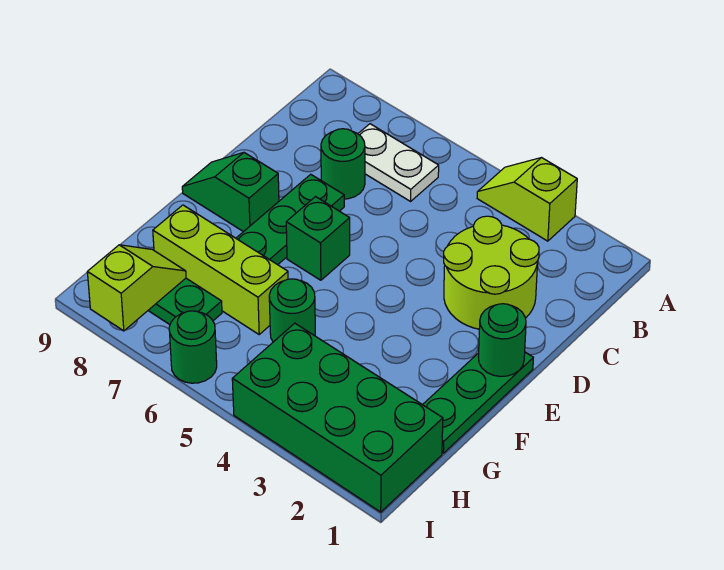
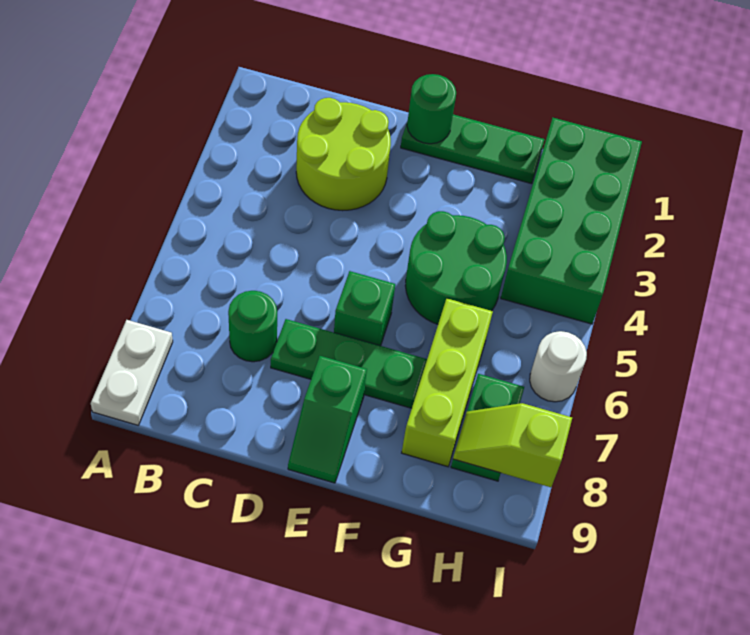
lime slope A3:A4 level 1 top 3 -> none
white plate B6:B7 level 1 -> white plate A8:A9 level 1
green round brick G5 level 1 -> green round brick F4:G5 level 1
green round brick I6 level 1 -> white round brick I6 level 1

